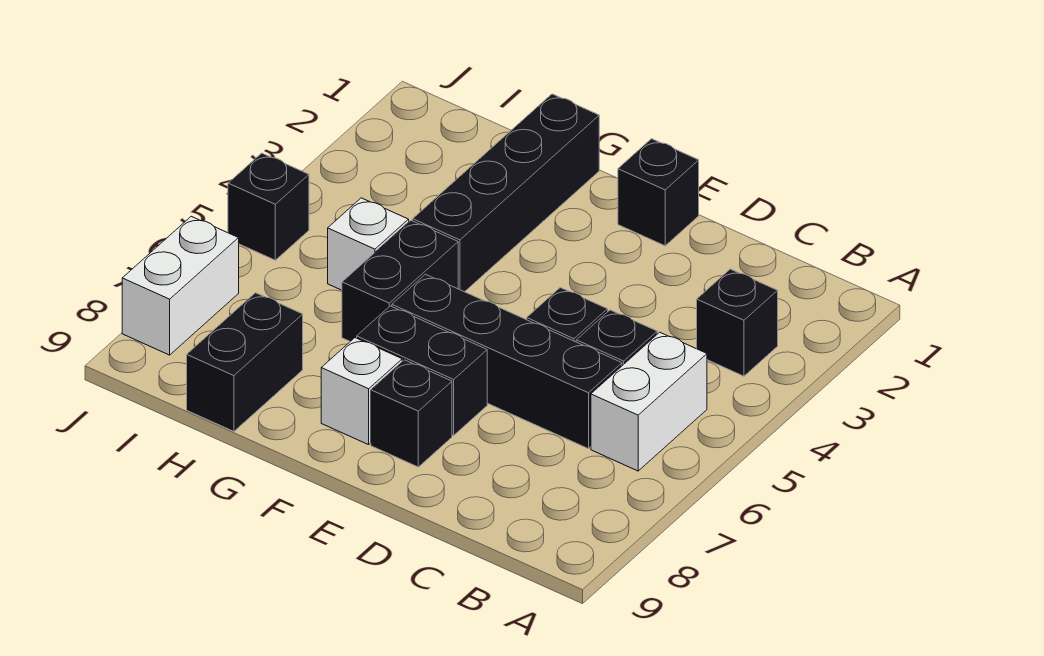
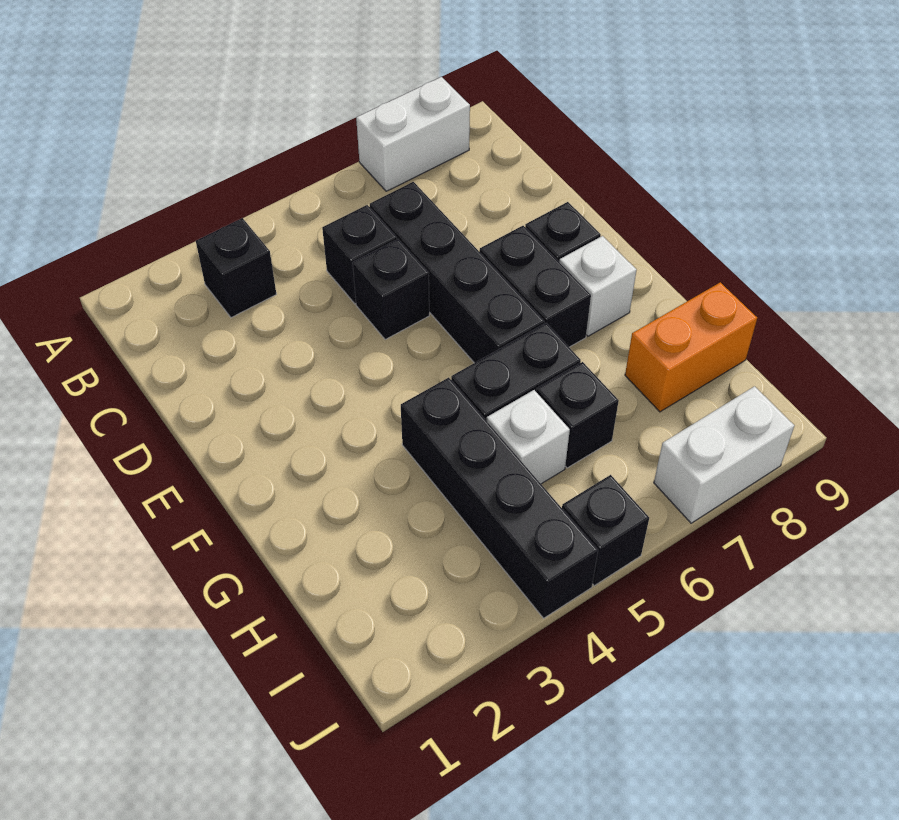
white brick B5:B6 level 1 -> white brick A7:A8 level 1
black brick E1 level 1 -> black brick H6 level 1
black brick G1:G4 level 1 -> black brick G4:J4 level 1
black brick H8:H9 level 1 -> orange brick H8:H9 level 1

